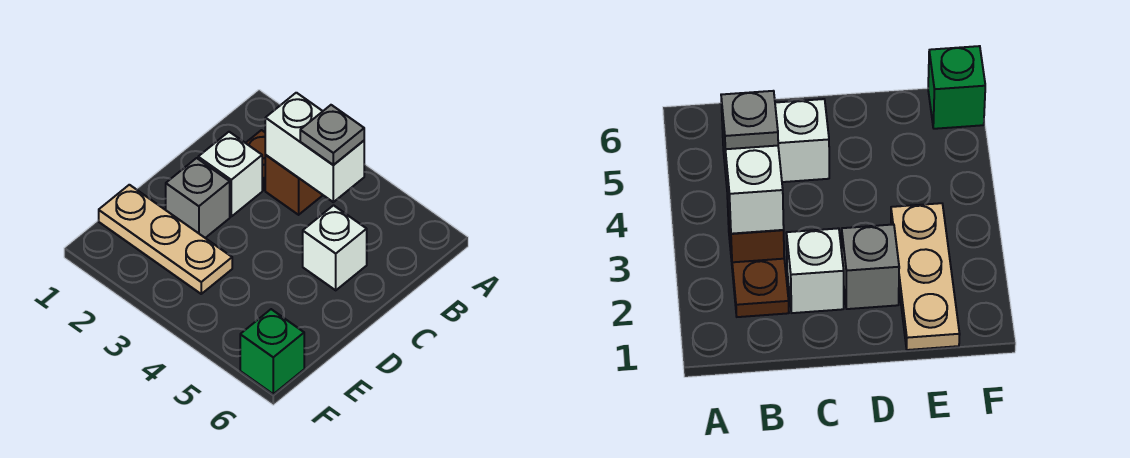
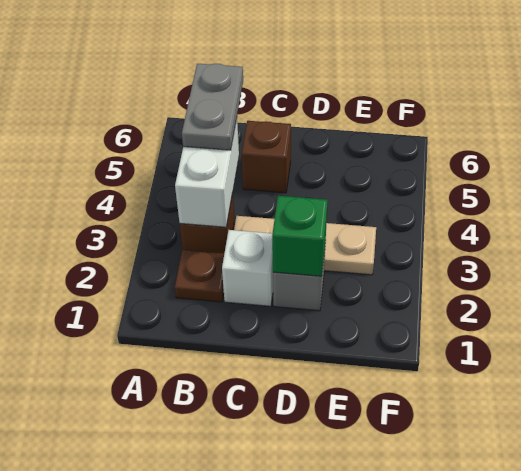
grey plate B4 level 3 -> grey plate B4:B5 level 3
white brick C5 level 1 -> brown brick C5 level 1
tan plate E1:E3 level 1 -> tan plate C3:E3 level 1
green brick F6 level 1 -> green brick D2 level 2

